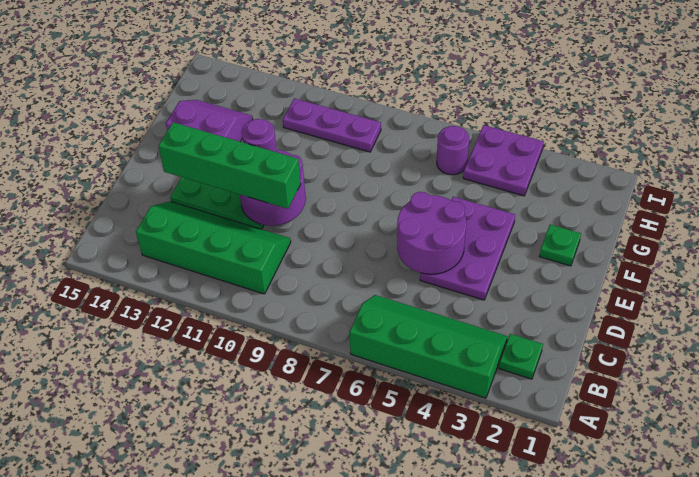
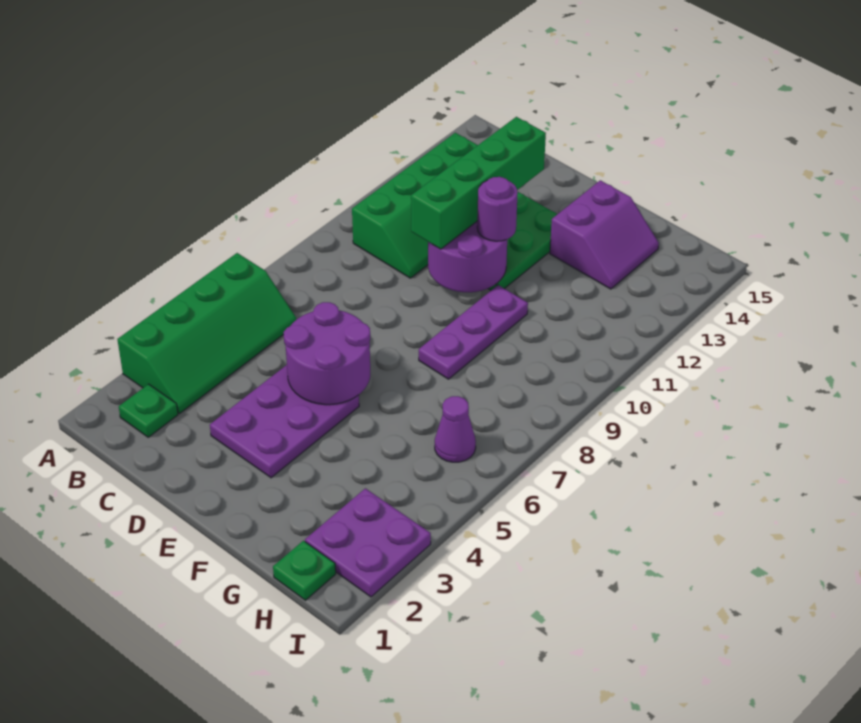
purple plate D4:F5 level 1 -> purple plate D3:E5 level 1
green plate F2 level 1 -> green plate H1 level 1
purple plate H4:I5 level 1 -> purple plate H2:I3 level 1
purple round brick H6 level 1 -> purple cone H6 level 1
purple plate H9:H11 level 1 -> purple plate F8:F10 level 1

